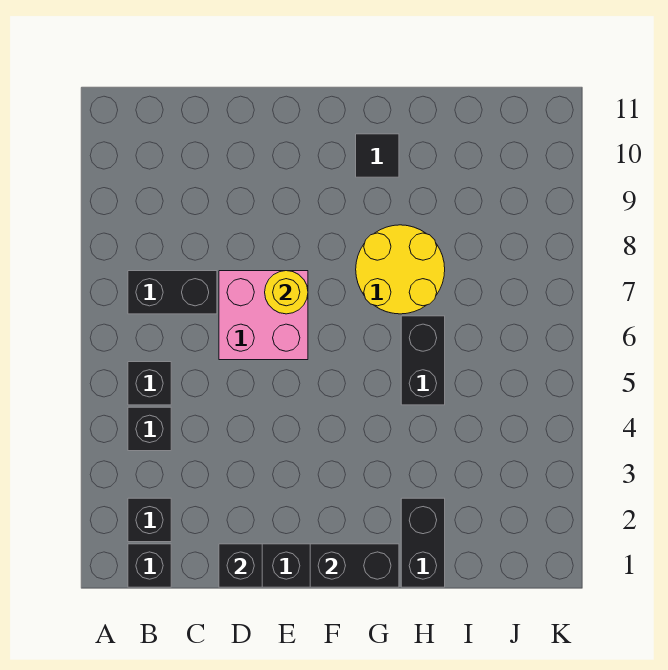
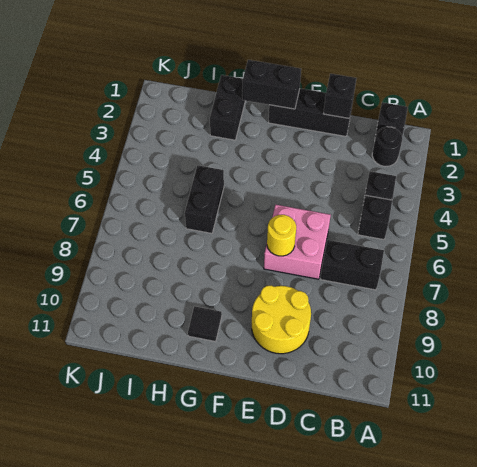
black brick B2 level 1 -> black round brick B2 level 1
yellow round brick G7:H8 level 1 -> yellow round brick D9:E10 level 1

